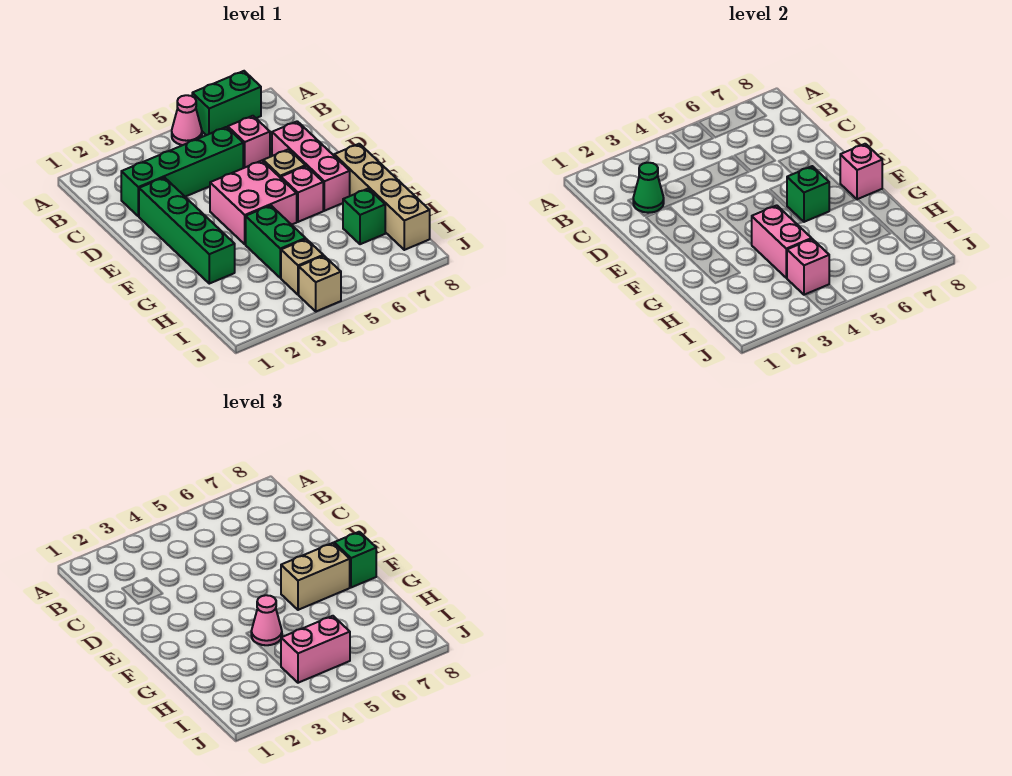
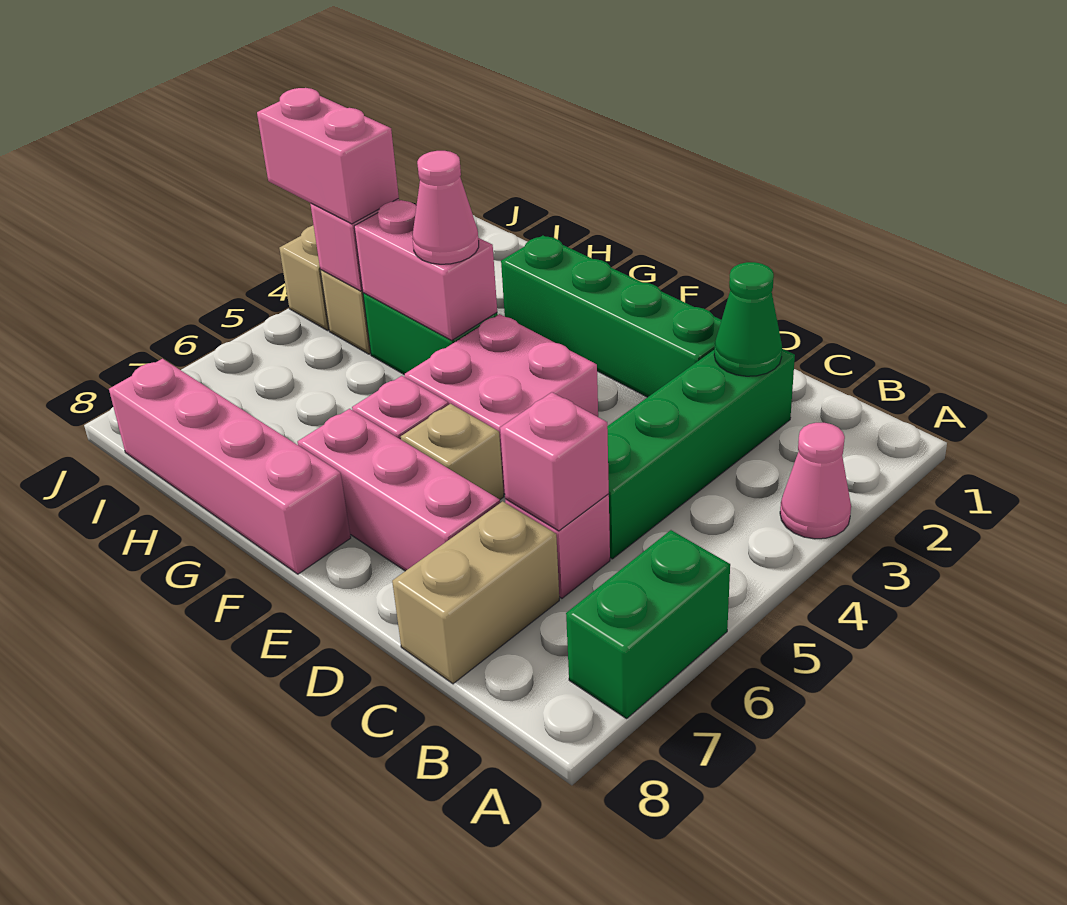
pink cone A5 level 1 -> pink cone A3 level 1
green brick F6 level 2 -> none
tan brick F6:F7 level 3 -> tan brick C7:C8 level 1
tan brick F8:I8 level 1 -> pink brick F8:I8 level 1
pink brick F8 level 2 -> pink brick C6 level 2
green brick F8 level 3 -> none
green brick H7 level 1 -> none
pink brick I4:I5 level 3 -> pink brick I4:J4 level 3

